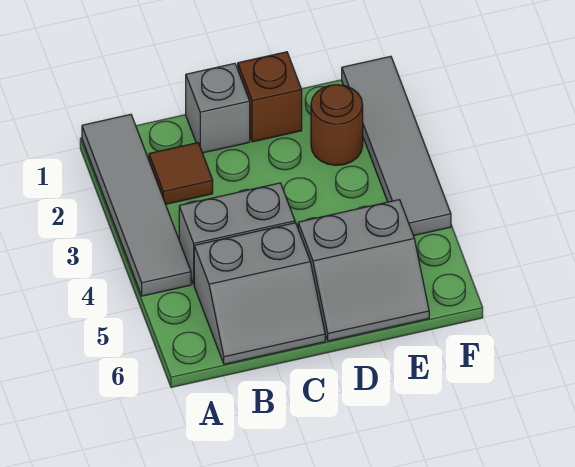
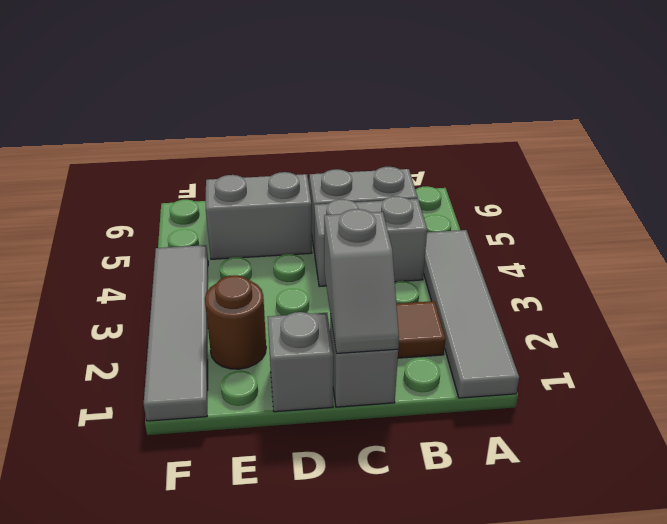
none -> grey slope C1:C2 level 2 top 2
brown brick D1 level 1 -> grey brick D1 level 1

